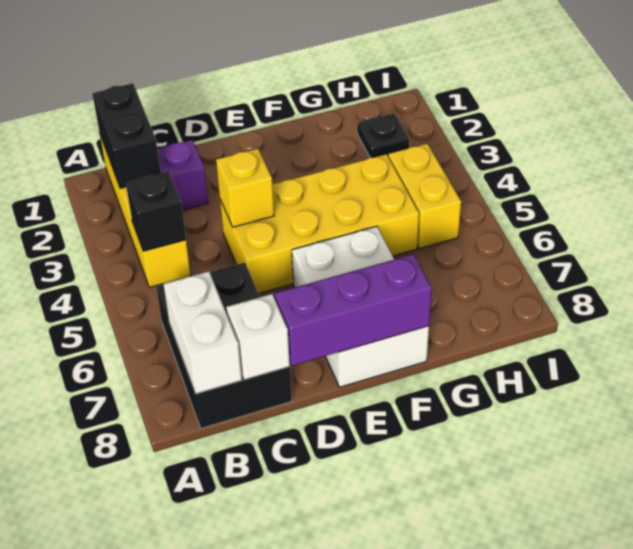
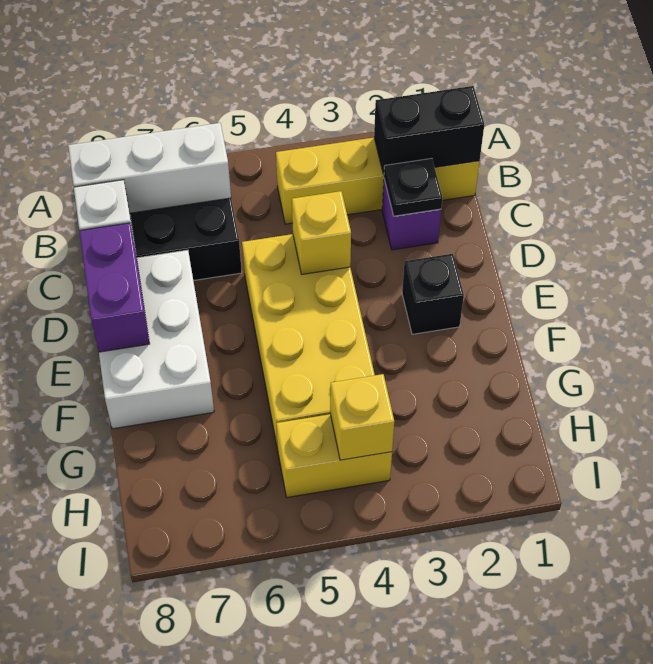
black brick B4 level 2 -> black brick E2 level 1
white brick B7:B8 level 2 -> white brick B6:B8 level 2
purple brick D8:F8 level 2 -> purple brick D8:E8 level 2
white brick E6:F8 level 1 -> white brick D7:F8 level 1
black plate H2 level 1 -> black plate C2 level 2
none -> yellow brick H4 level 2

